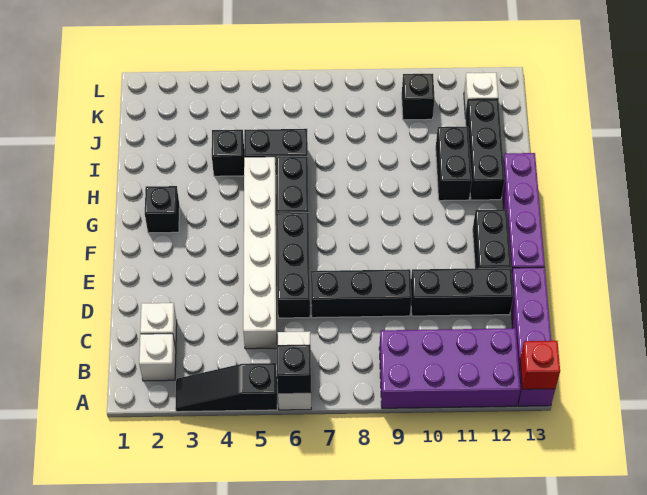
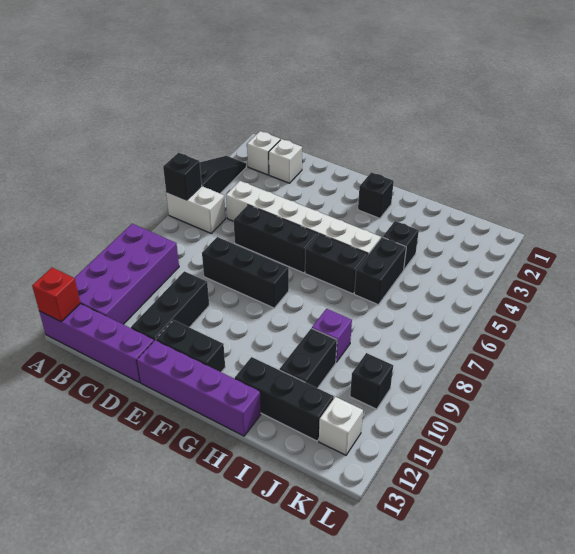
black brick D7:D9 level 1 -> black brick D8:F8 level 1
black brick H11:I11 level 1 -> black brick I10:I11 level 1
none -> purple brick I9 level 1

